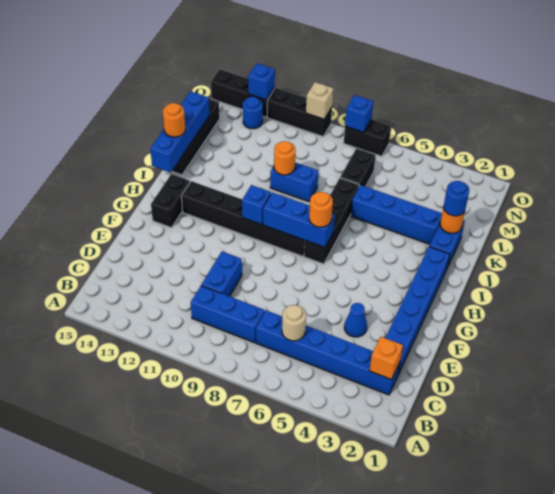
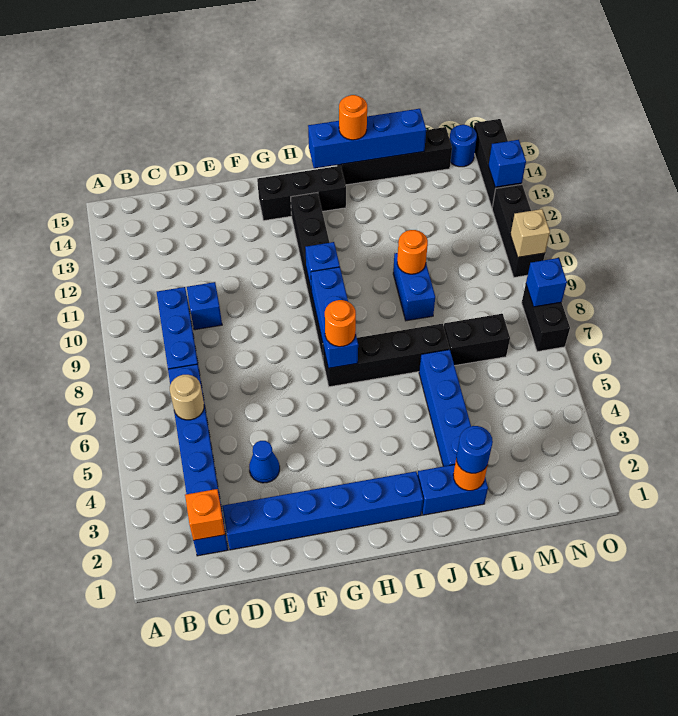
blue brick D10:E10 level 1 -> blue brick D10 level 1
black brick G14:H14 level 1 -> black brick G14:I14 level 1
blue round brick N13 level 1 -> blue round brick N15 level 1

